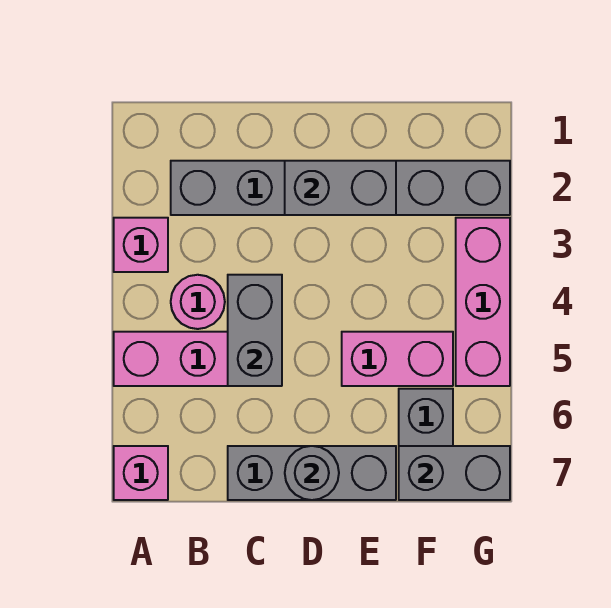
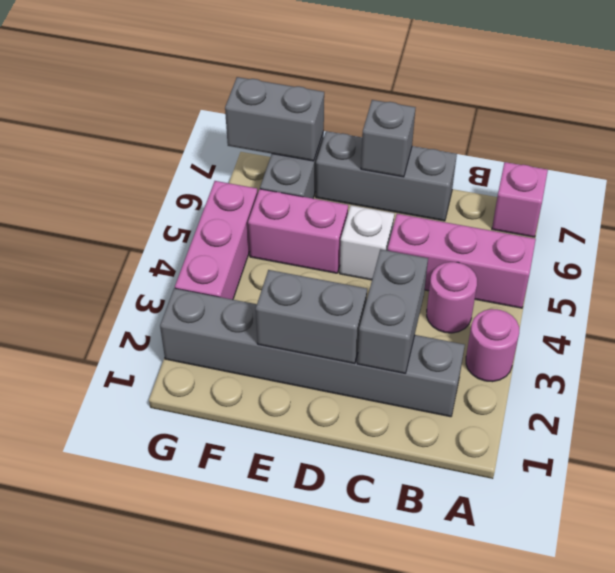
pink brick A3 level 1 -> pink round brick A3 level 1
grey brick C4:C5 level 2 -> grey brick C2:C3 level 2
none -> white brick D5 level 1
grey round brick D7 level 2 -> grey brick D7 level 2

